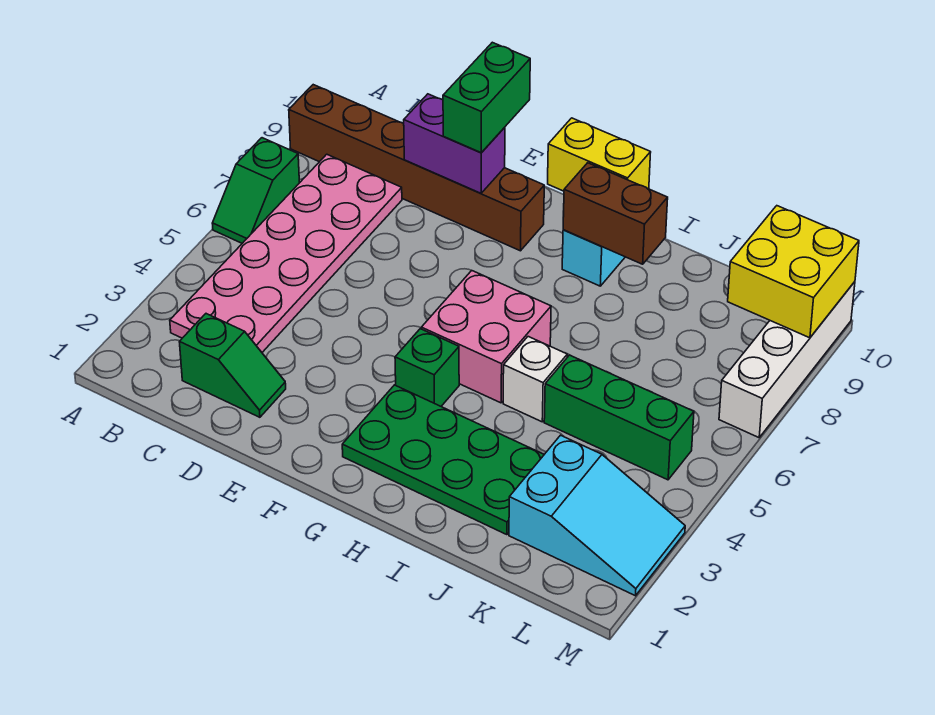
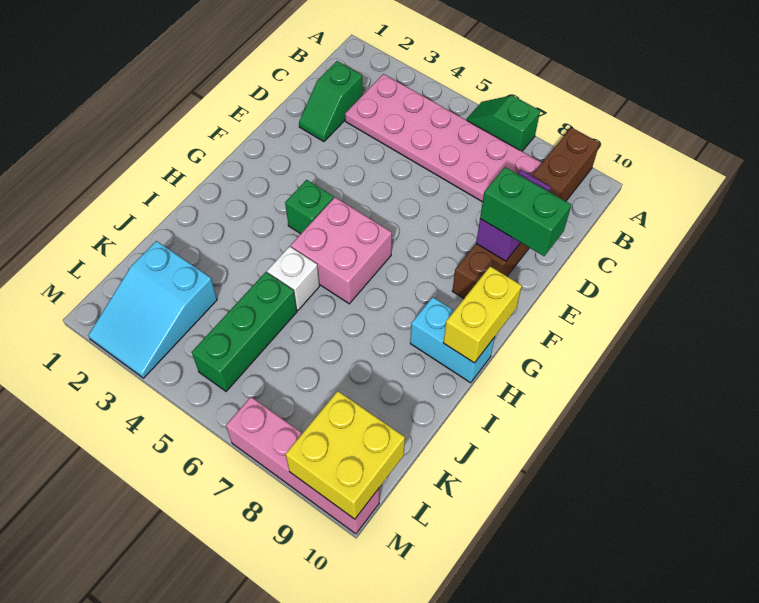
green plate G2:J3 level 1 -> none
brown brick H9:I9 level 2 -> none
white brick M7:M10 level 1 -> pink brick M7:M10 level 1

